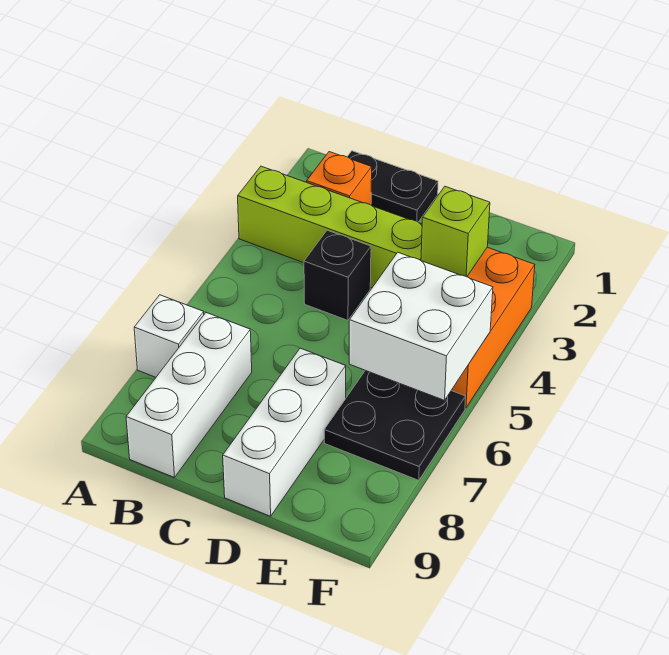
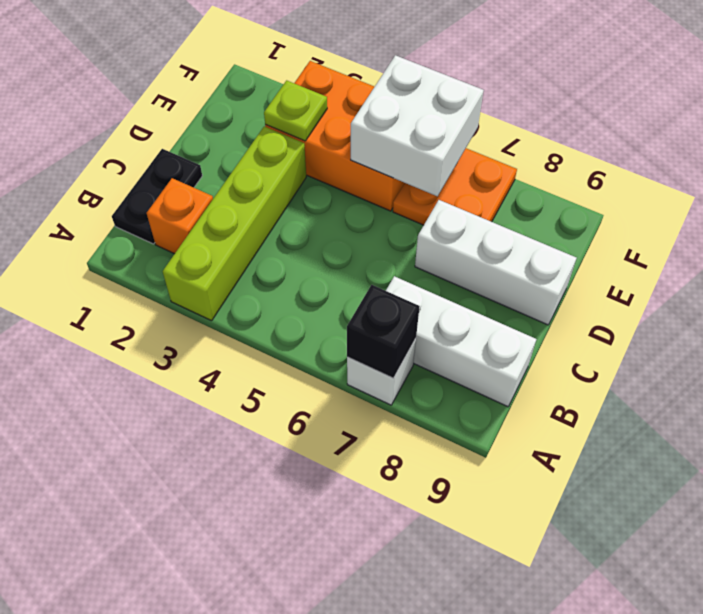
black brick C4 level 1 -> black brick A7 level 2
lime brick E3 level 2 -> lime plate E3 level 2
black plate E6:F7 level 1 -> orange plate E6:F7 level 1

